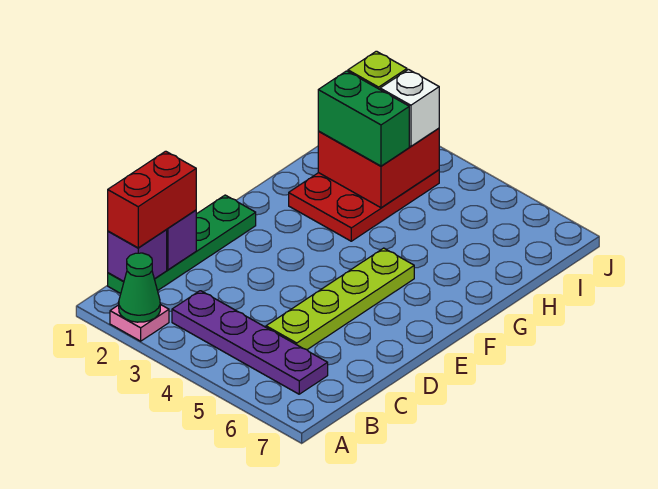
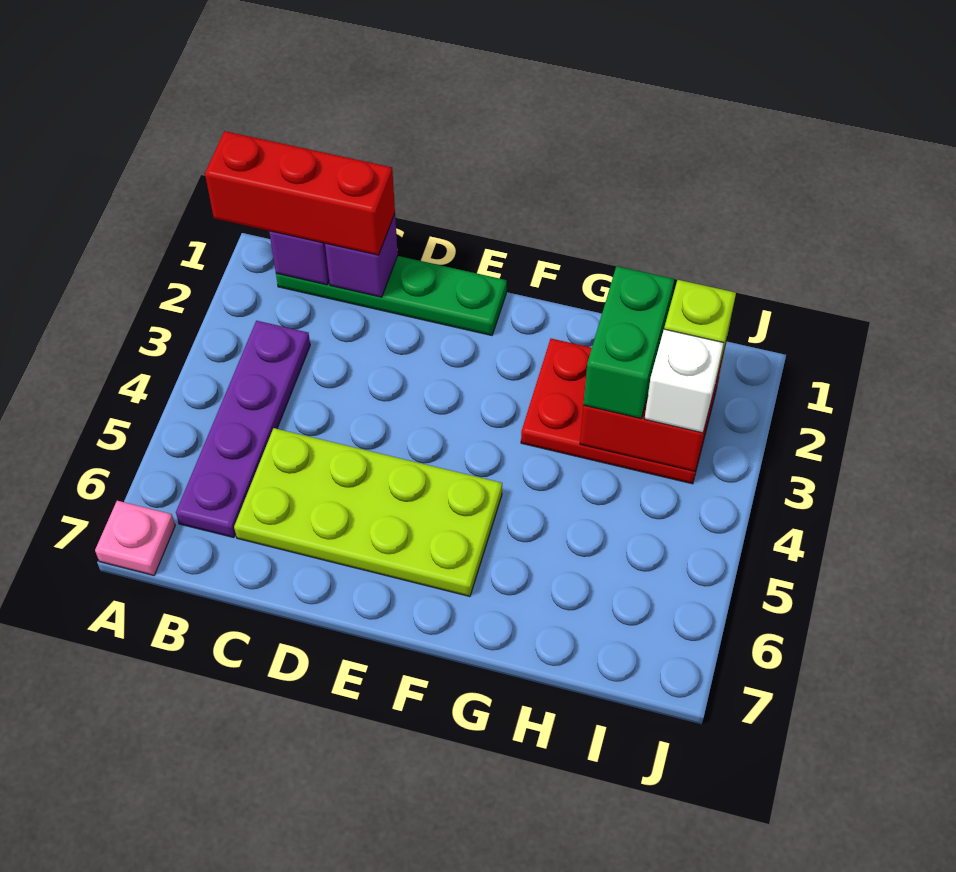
pink plate A2 level 1 -> pink plate A7 level 1
green cone A2 level 2 -> none
red brick B1:C1 level 3 -> red brick A1:C1 level 3
lime plate C5:F5 level 1 -> lime plate C5:F6 level 1

